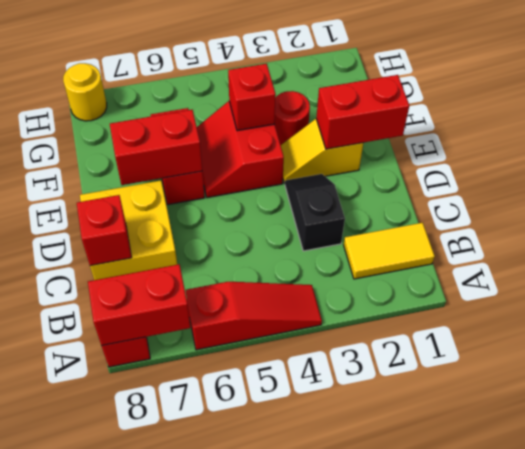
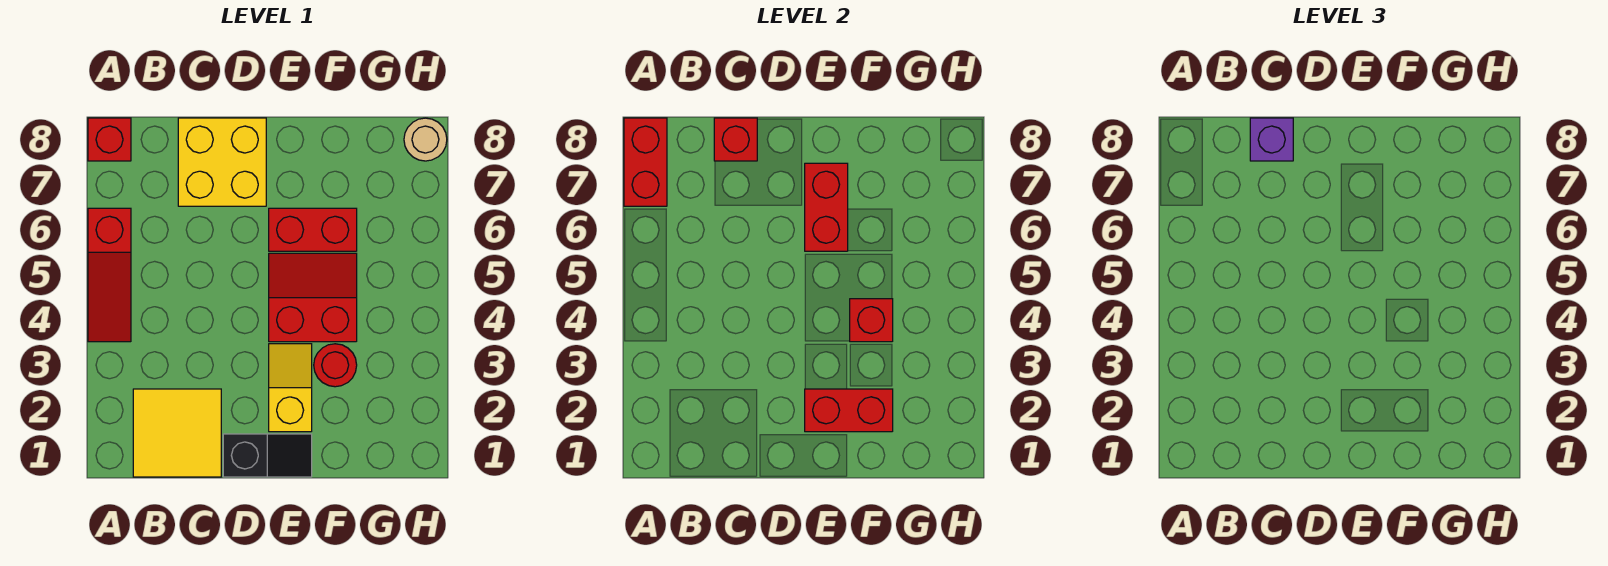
yellow tile B1:B2 level 1 -> yellow tile B1:C2 level 1
black slope C3:D3 level 1 top C -> black slope D1:E1 level 1 top D
none -> purple brick C8 level 3
red brick E1:E2 level 2 -> red brick E2:F2 level 2
yellow round brick H8 level 1 -> tan round brick H8 level 1

